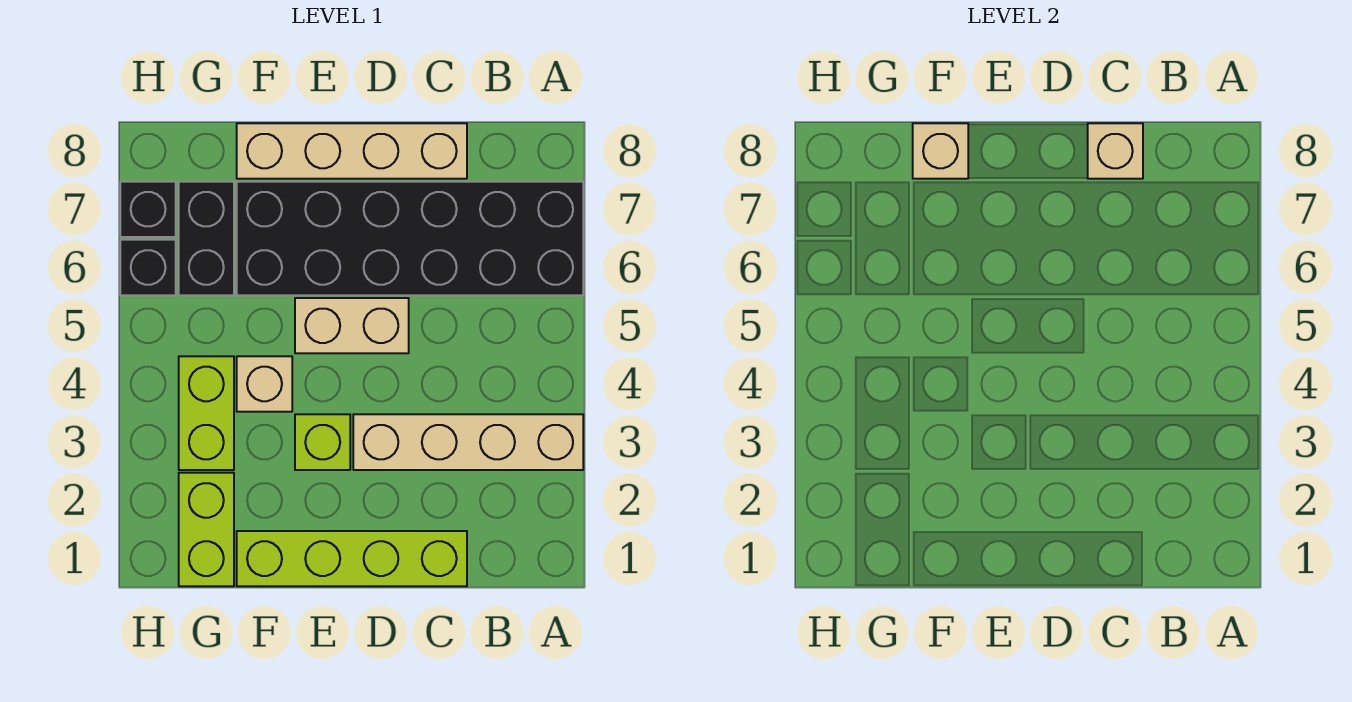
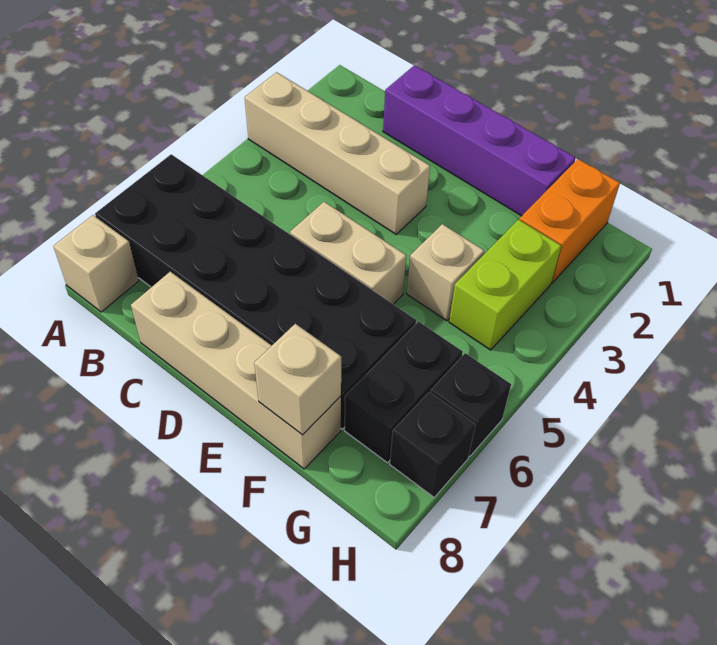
lime brick C1:F1 level 1 -> purple brick C1:F1 level 1
tan brick C8 level 2 -> tan brick A8 level 1
lime brick E3 level 1 -> none
lime brick G1:G2 level 1 -> orange brick G1:G2 level 1

